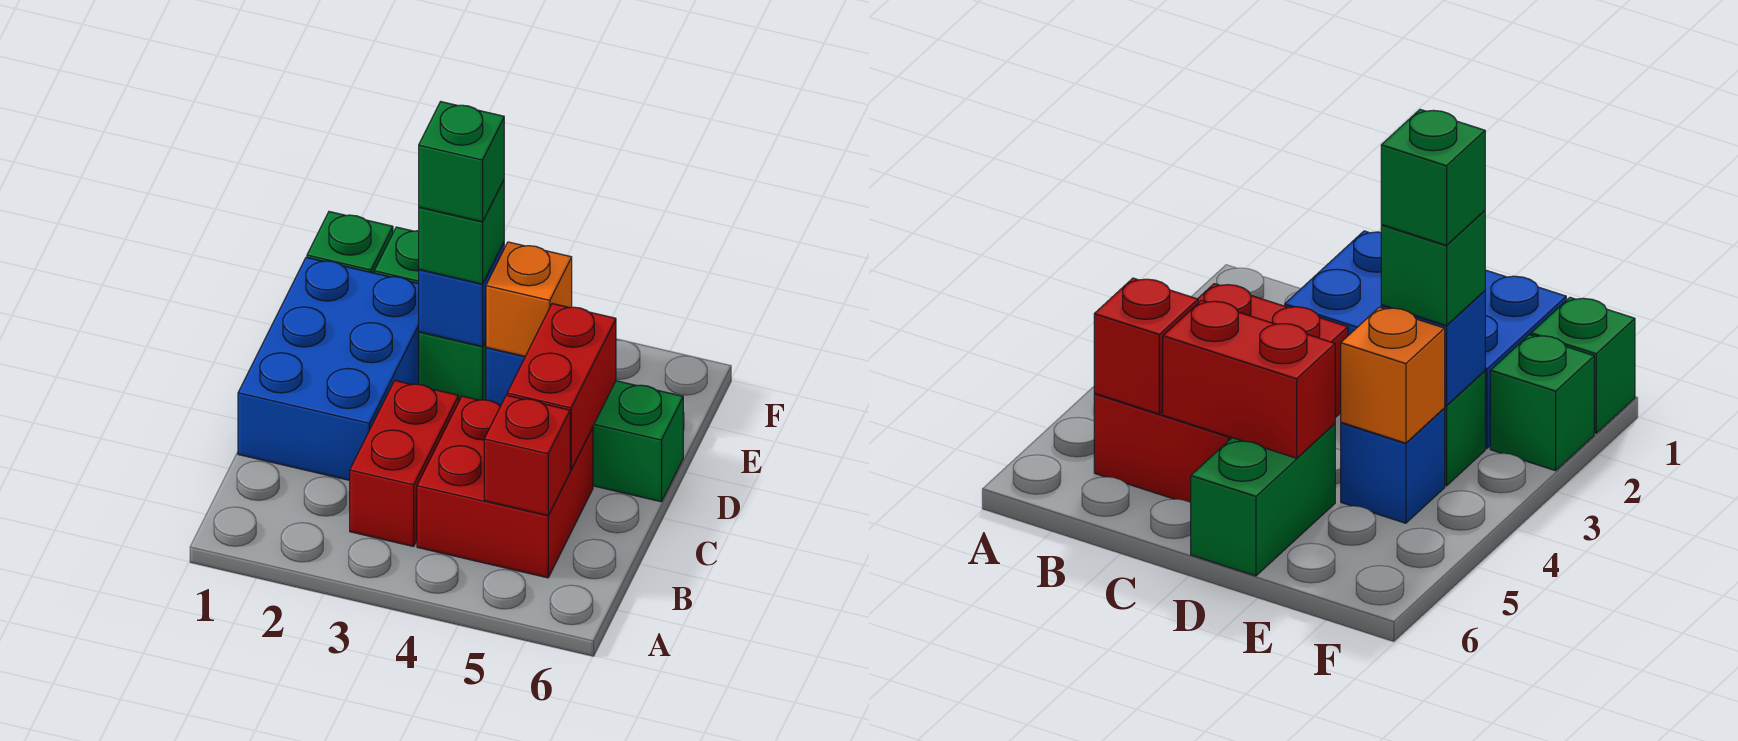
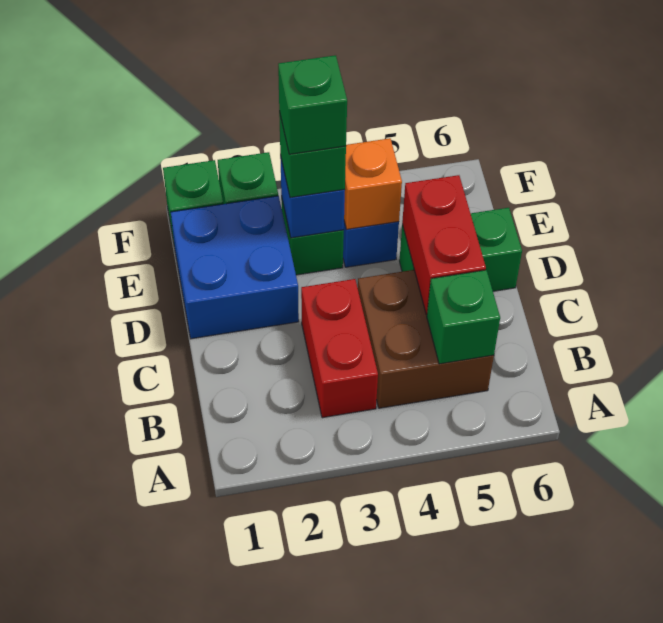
red brick B4:C5 level 1 -> brown brick B4:C5 level 1
red brick B5 level 2 -> green brick B5 level 2
blue brick C1:E2 level 1 -> blue brick D1:E2 level 1

